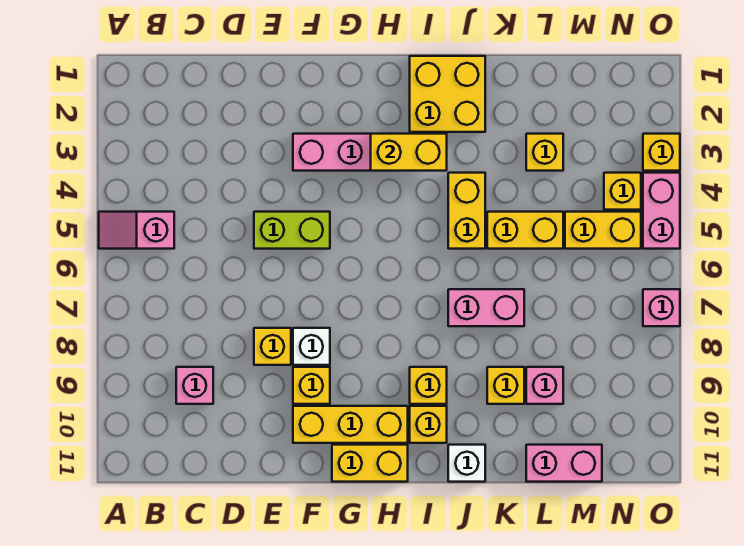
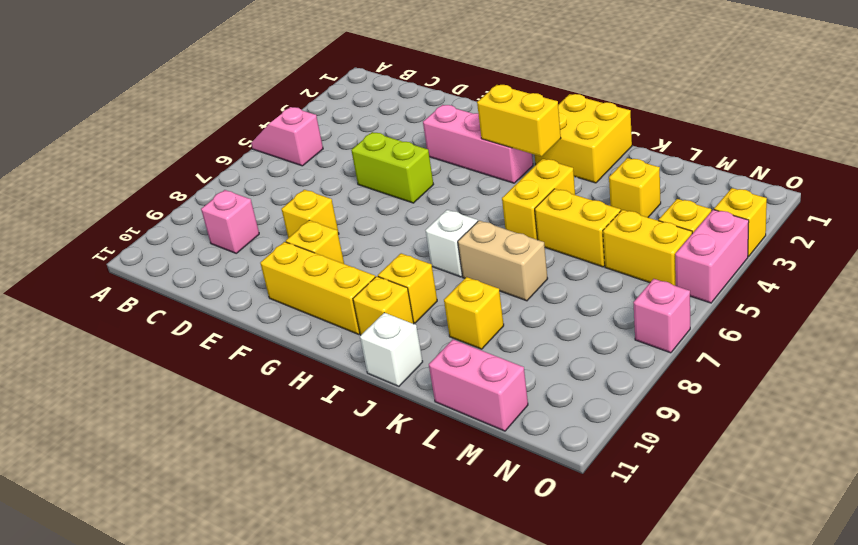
white brick F8 level 1 -> white brick I7 level 1
yellow brick G11:H11 level 1 -> none
pink brick J7:K7 level 1 -> tan brick J7:K7 level 1
pink brick L9 level 1 -> none

